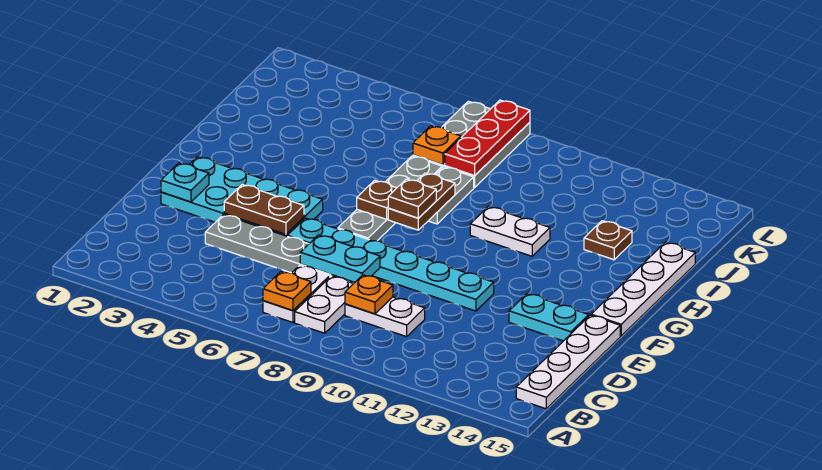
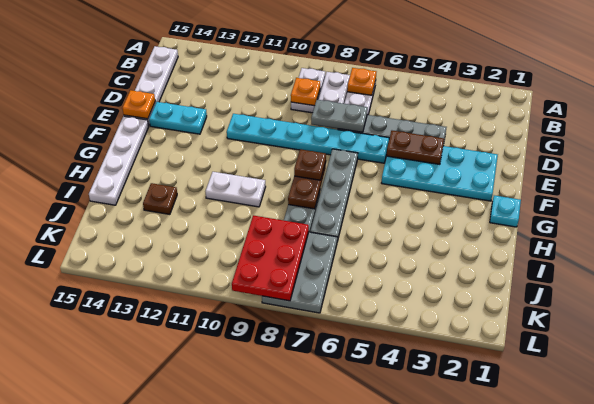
white plate C9:C10 level 1 -> white plate B9:C9 level 1
cyan plate D7:D8 level 2 -> grey plate D7:D8 level 2
cyan plate E2 level 2 -> cyan plate G1 level 1
brown plate G7 level 2 -> none
orange plate J7 level 2 -> orange plate E15 level 2
red plate J8:L8 level 2 -> red plate J8:L9 level 2

